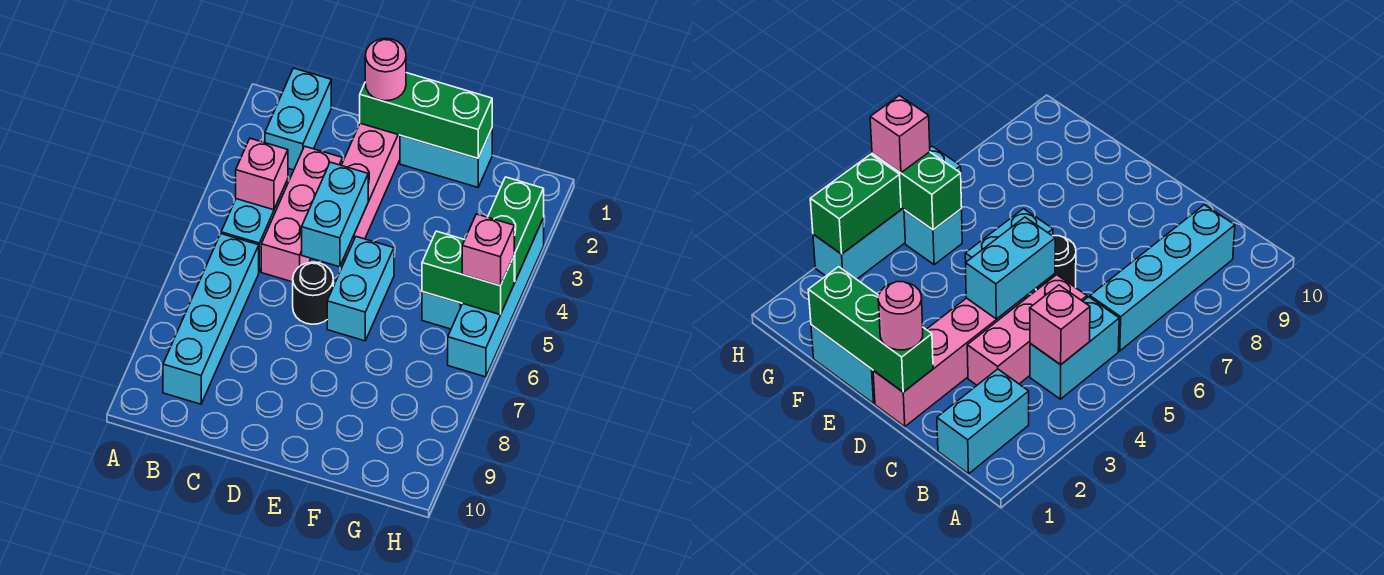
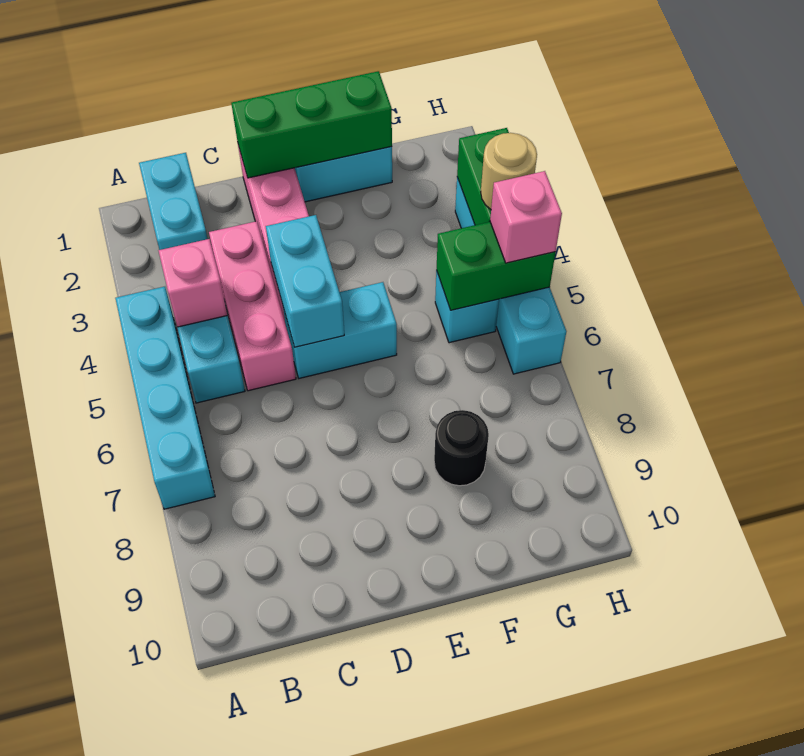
cyan brick B6:B9 level 1 -> cyan brick A4:A7 level 1
pink round brick D1 level 3 -> none
black round brick D6 level 1 -> black round brick F8 level 1
cyan brick E5:E6 level 1 -> cyan brick D5:E5 level 1
none -> tan round brick H4 level 3

